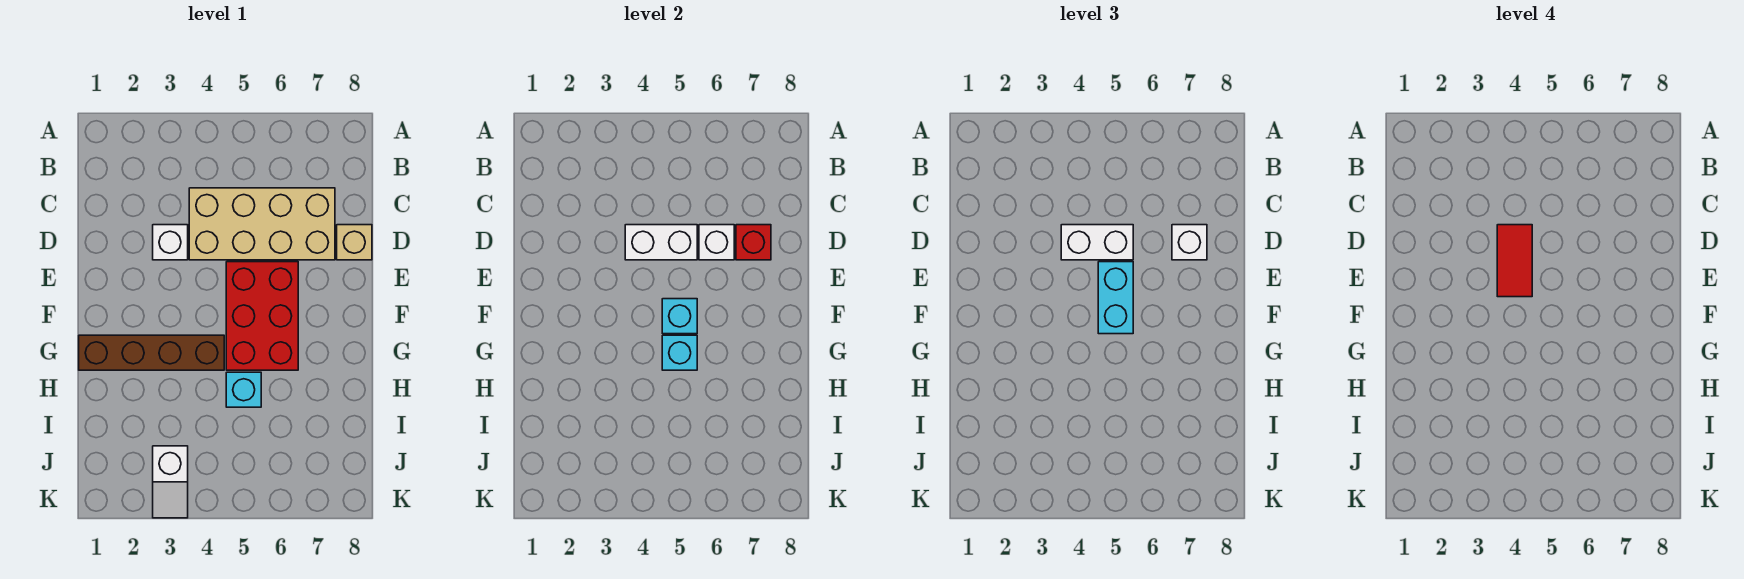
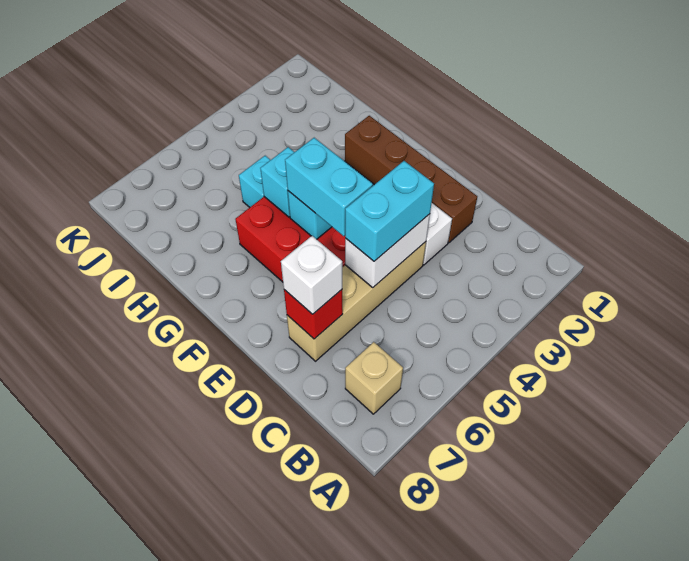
tan brick C4:D7 level 1 -> tan brick D4:D7 level 1
white brick D4:D5 level 3 -> cyan brick D4:D5 level 3
red tile D4:E4 level 4 -> none
white brick D6 level 2 -> none
tan brick D8 level 1 -> tan brick B7 level 1
brown brick G1:G4 level 1 -> brown brick D2:G2 level 1
white slope J3:K3 level 1 top J -> none

